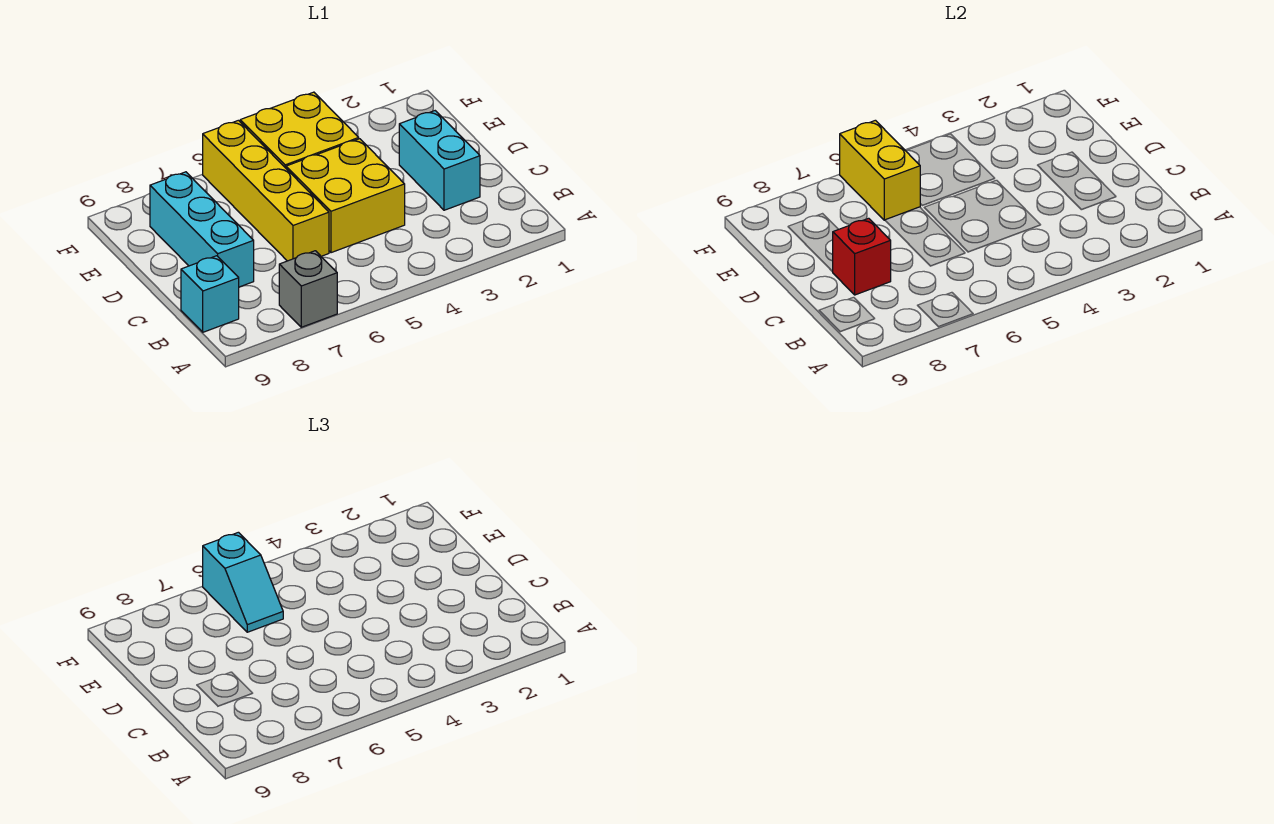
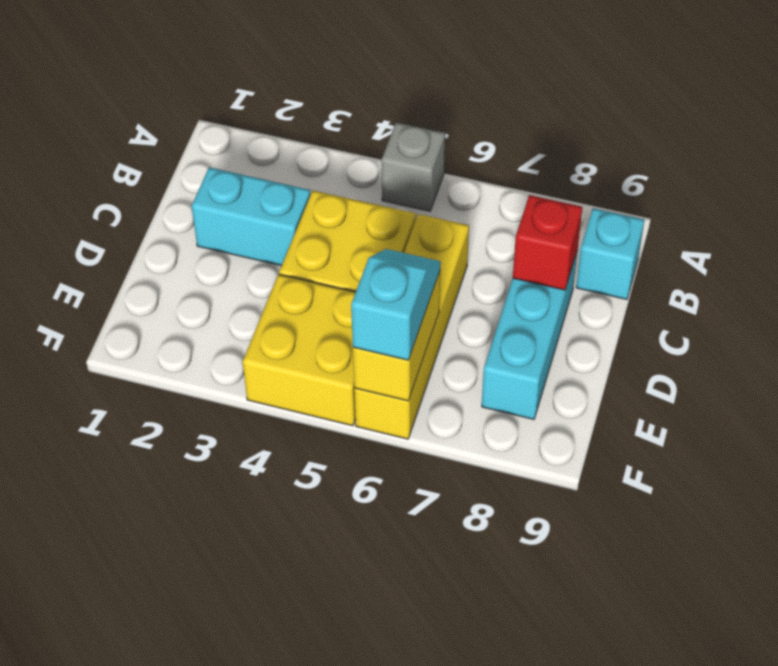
grey brick A7 level 1 -> grey brick A5 level 1
cyan brick C2:D2 level 1 -> cyan brick C2:C3 level 1

